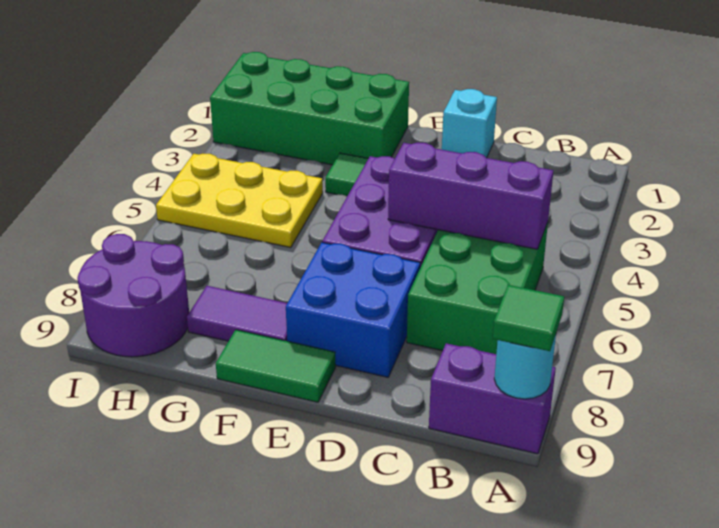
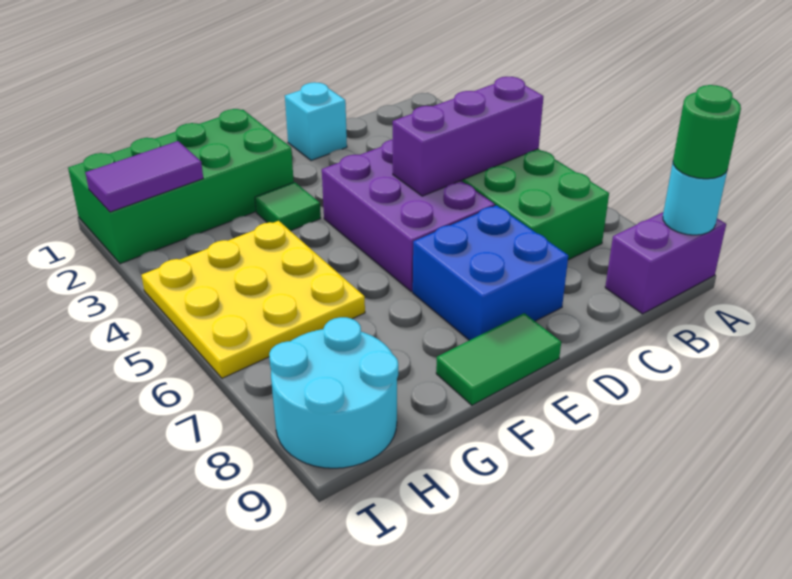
green tile A9 level 3 -> green round brick A9 level 3
purple tile F8:G8 level 1 -> purple tile H2:I2 level 2
yellow plate G4:I5 level 1 -> yellow plate G4:I6 level 1
purple round brick H8:I9 level 1 -> cyan round brick H8:I9 level 1

